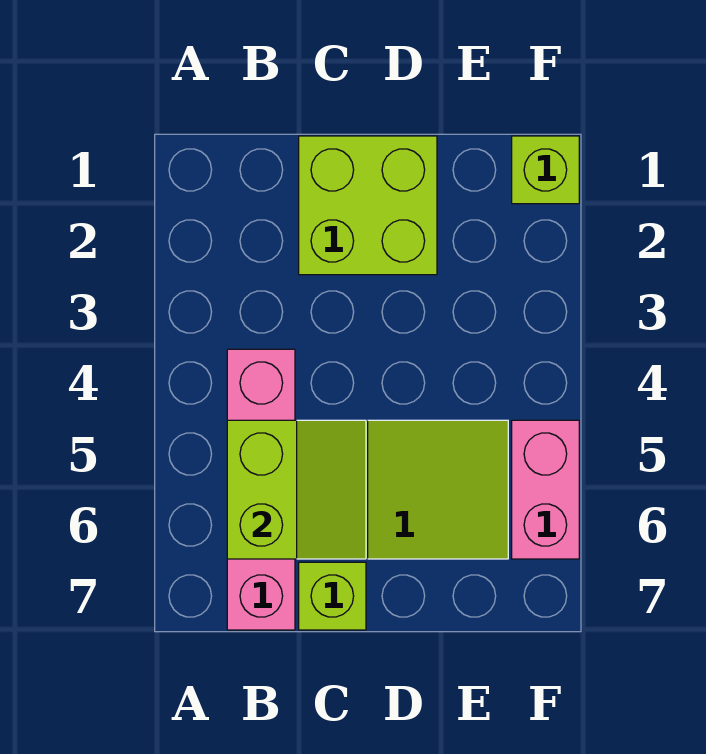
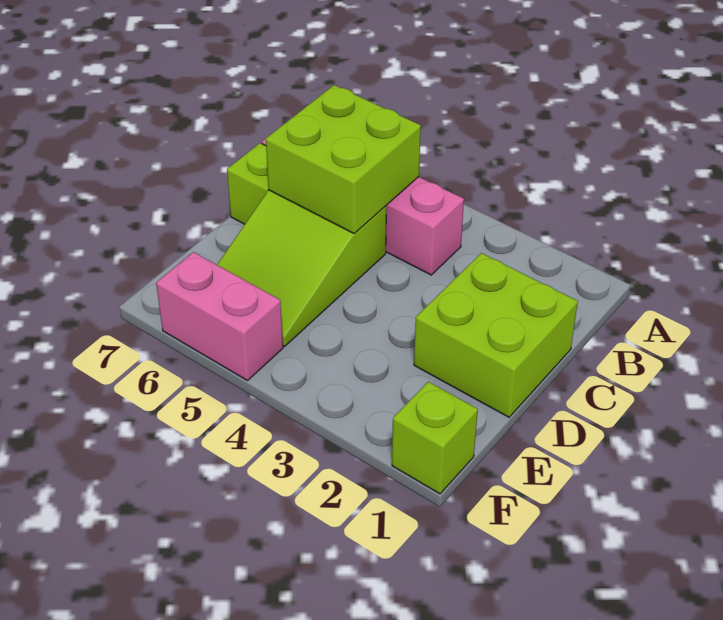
lime slope B5:C6 level 2 top B -> lime brick B5:C6 level 2

